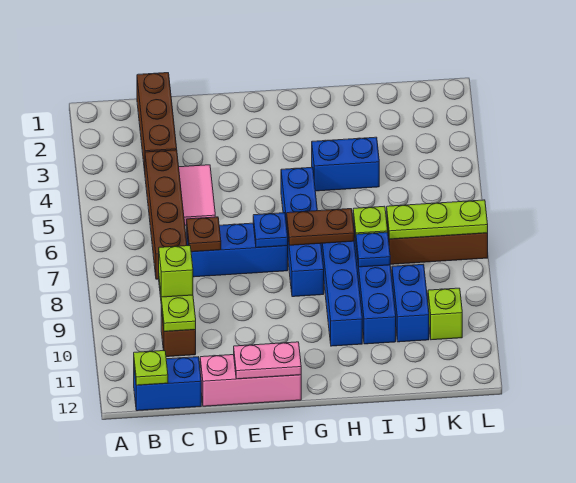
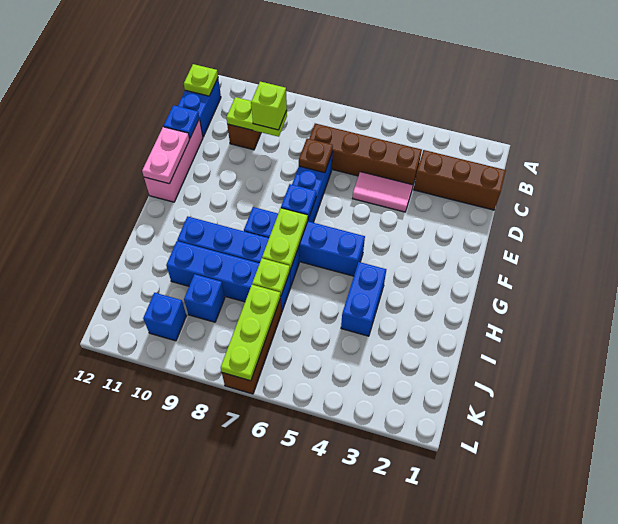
brown plate G7:H7 level 2 -> lime plate G7:H7 level 2
blue plate I8 level 2 -> blue plate D12 level 2
blue brick J9:J10 level 1 -> blue brick J9 level 1
lime brick K10 level 1 -> blue brick K10 level 1

